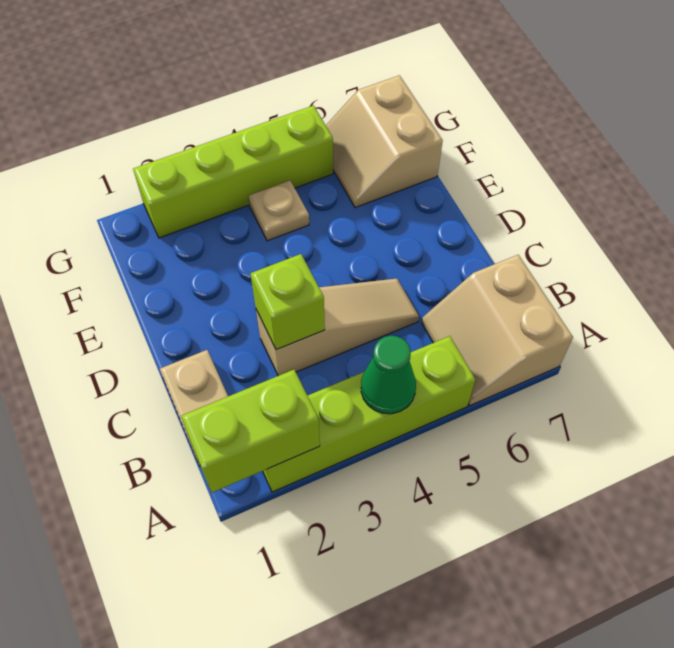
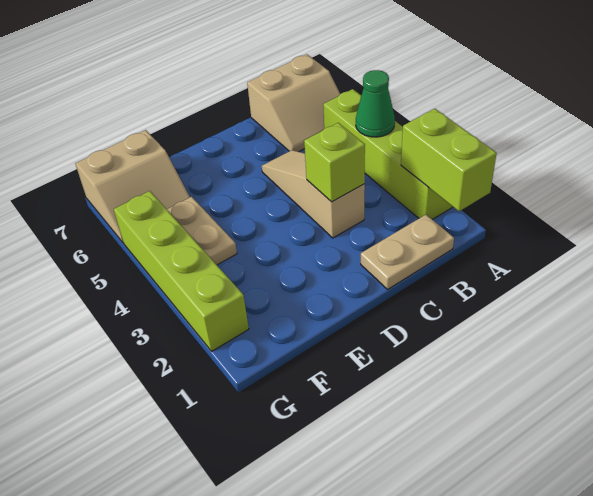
tan plate F4 level 1 -> tan plate F4:F5 level 1

